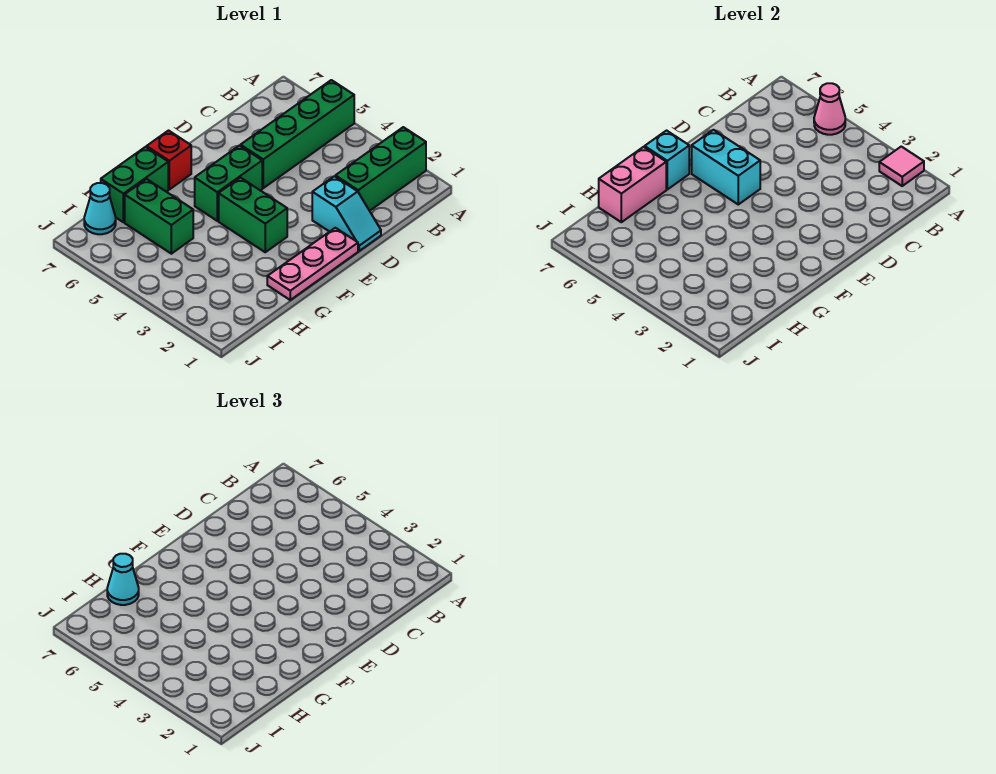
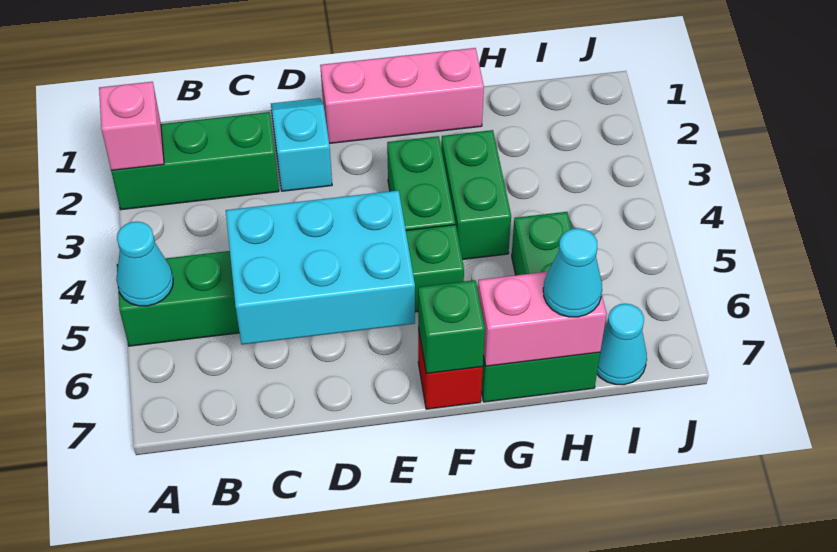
pink tile A2 level 2 -> pink brick A2 level 2
pink cone A5 level 2 -> cyan cone A5 level 2
pink plate E1:G1 level 1 -> pink brick E1:G1 level 1
cyan brick E5:E6 level 2 -> cyan brick C5:E6 level 2
cyan brick F7 level 2 -> green brick F7 level 2
none -> green brick G3:G4 level 1

